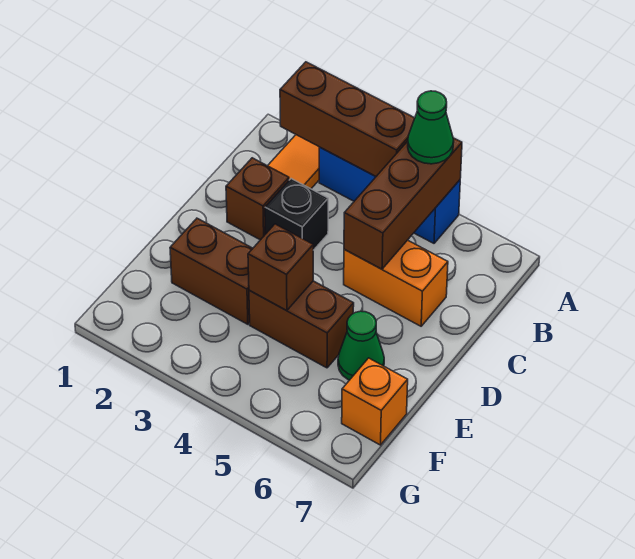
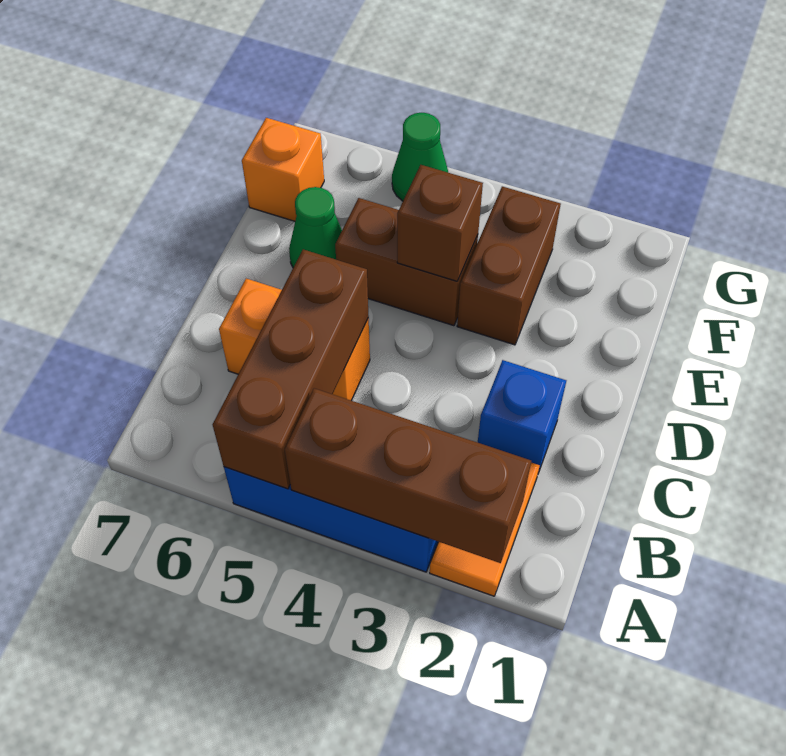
green cone A5 level 3 -> green cone G5 level 1
brown brick C2 level 1 -> blue brick C2 level 1
black brick C3 level 1 -> none
brown brick E2:E3 level 1 -> brown brick E3:F3 level 1

